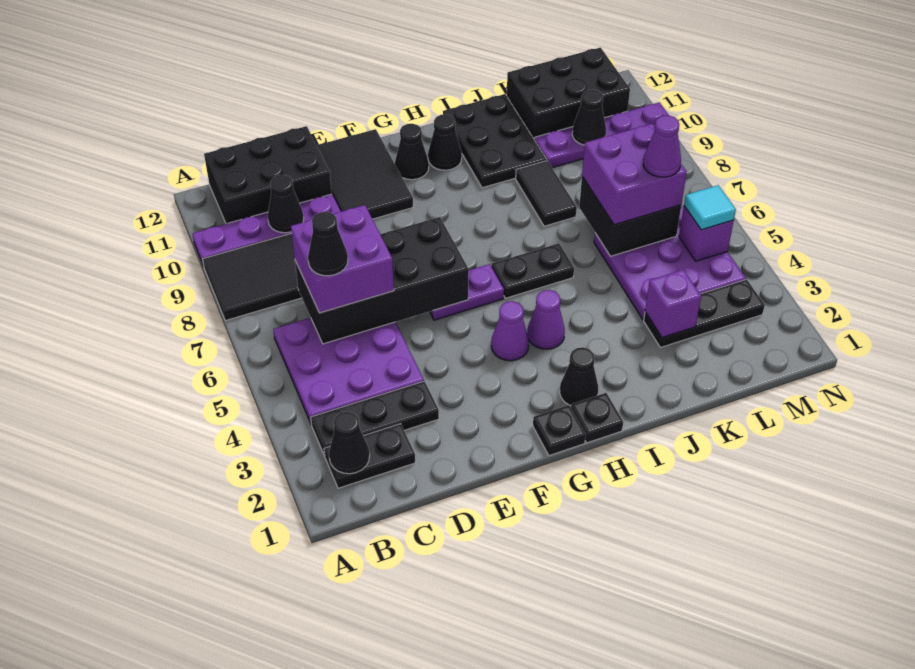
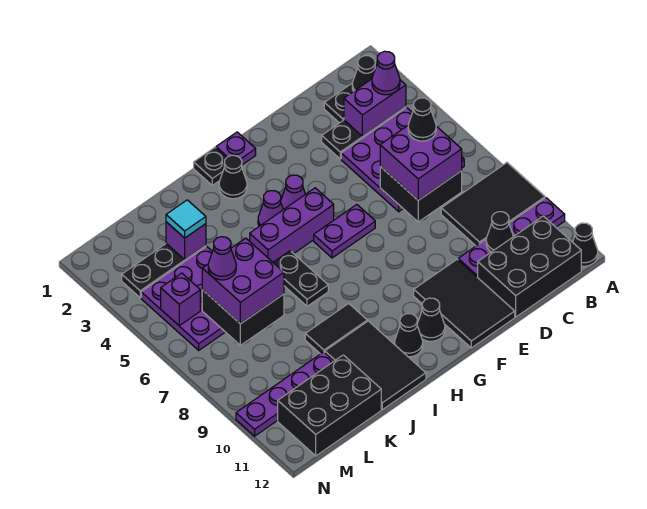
none -> purple brick B3:C3 level 2
none -> purple cone B3 level 3
black brick C6:F7 level 2 -> black brick C6:D7 level 2
black plate G1 level 1 -> purple plate G1 level 1
none -> purple brick G5:I5 level 1
black plate H6:I6 level 1 -> black plate I6:I7 level 1
black plate I10:J12 level 1 -> black tile I10:J12 level 1
black tile J8:J9 level 1 -> black tile I9:J9 level 1
black cone L10 level 2 -> black cone A12 level 1
cyan tile M5 level 3 -> cyan tile K3 level 3

